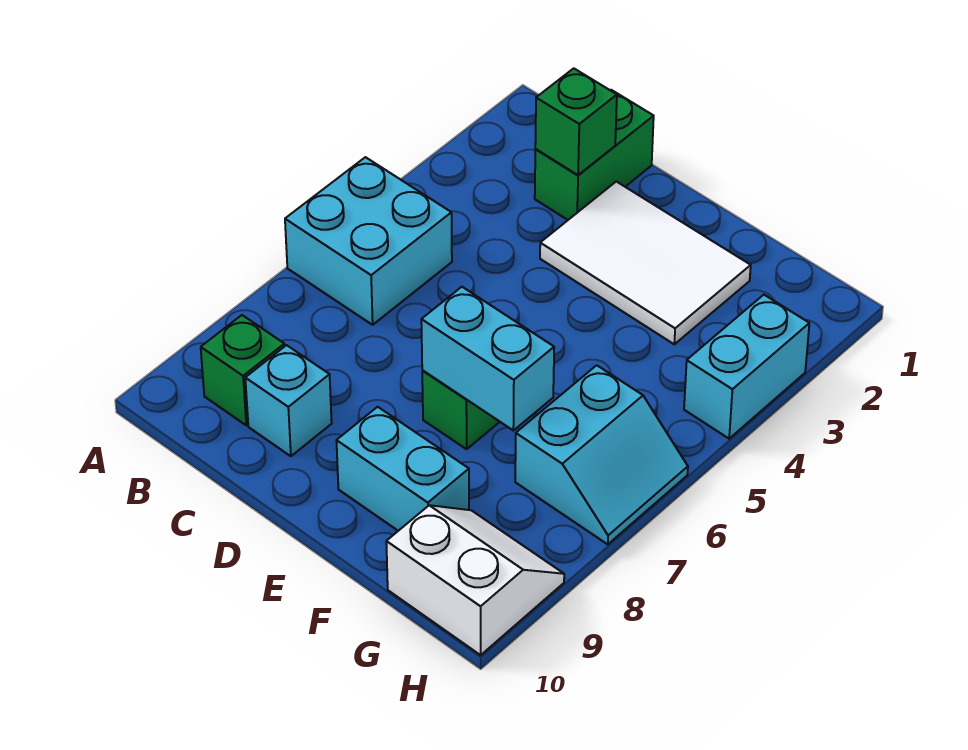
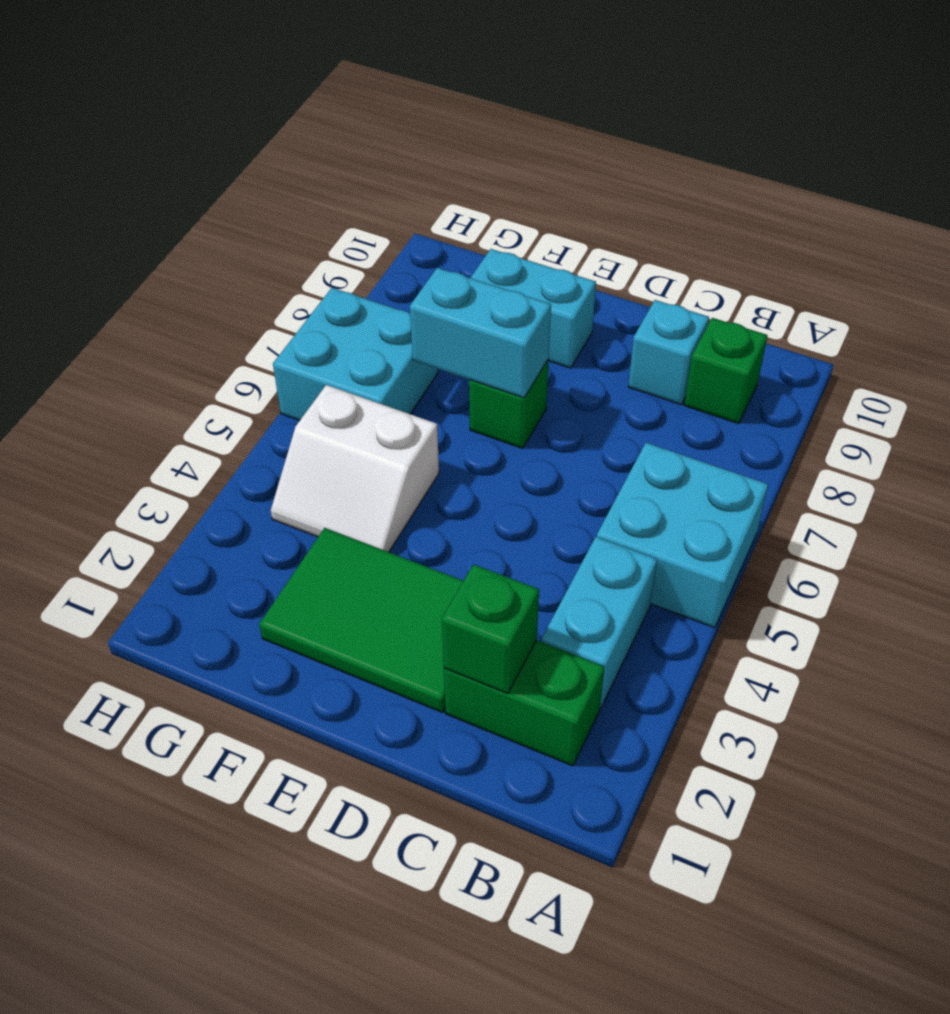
green brick C1:C2 level 1 -> green brick B2:C2 level 1
white tile D2:F3 level 1 -> green tile D2:F3 level 1
cyan slope G6:H7 level 1 top G -> cyan brick G6:H7 level 1
white slope G9:H10 level 1 top 10 -> white slope F4:G5 level 1 top 5
cyan brick H3:H4 level 1 -> cyan brick B3:B4 level 1

